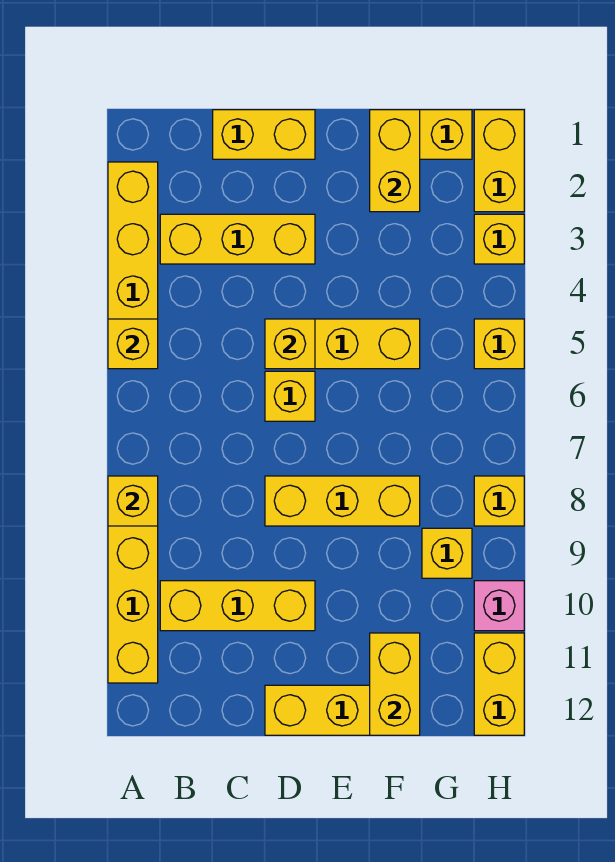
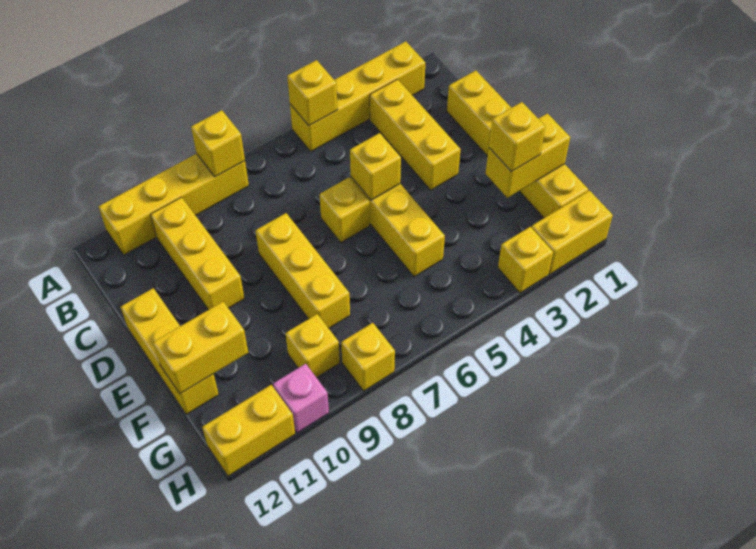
yellow brick H5 level 1 -> yellow brick F2 level 3

